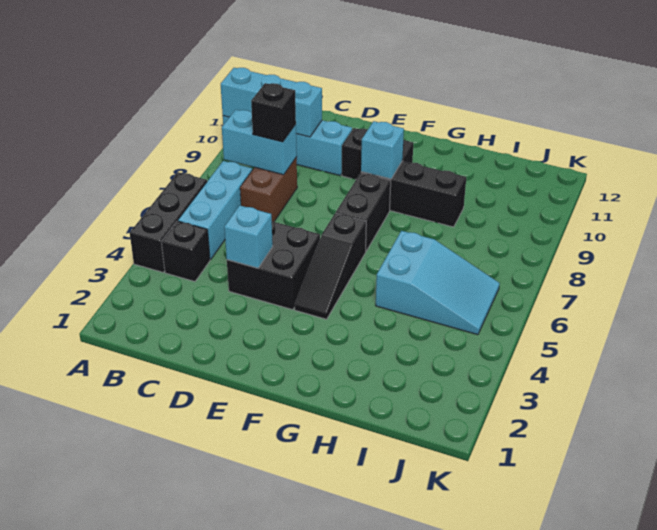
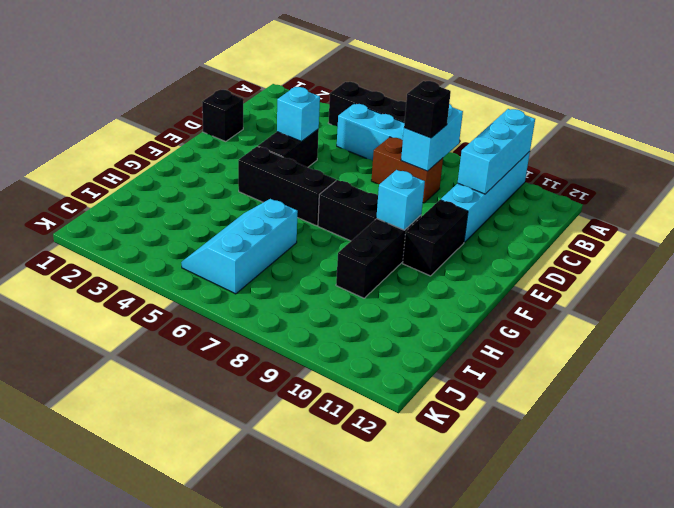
black brick B4 level 1 -> black brick D1 level 1
black brick D4:E5 level 1 -> black brick D4:E4 level 1
black slope F4:F6 level 1 top 6 -> black brick F4:F6 level 1
cyan slope H5:J6 level 1 top H -> cyan slope H5:J6 level 1 top 6

